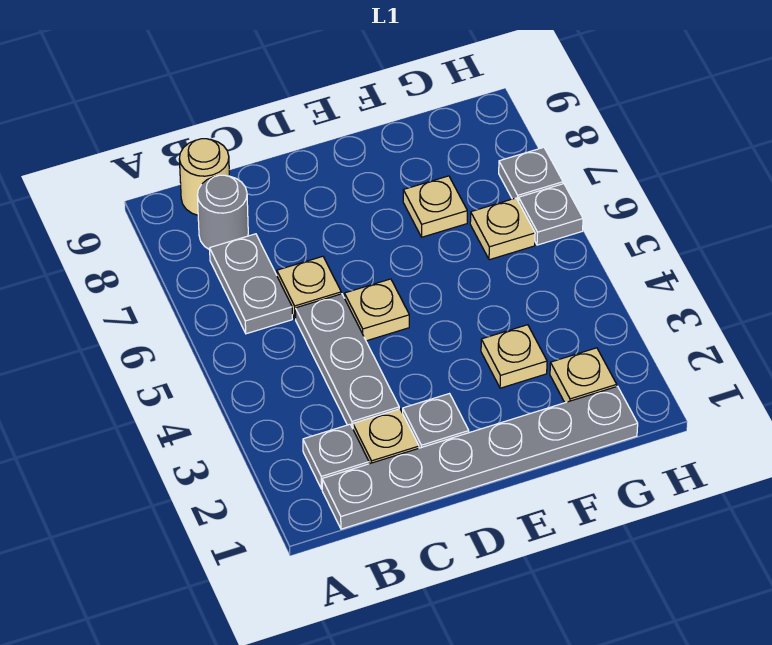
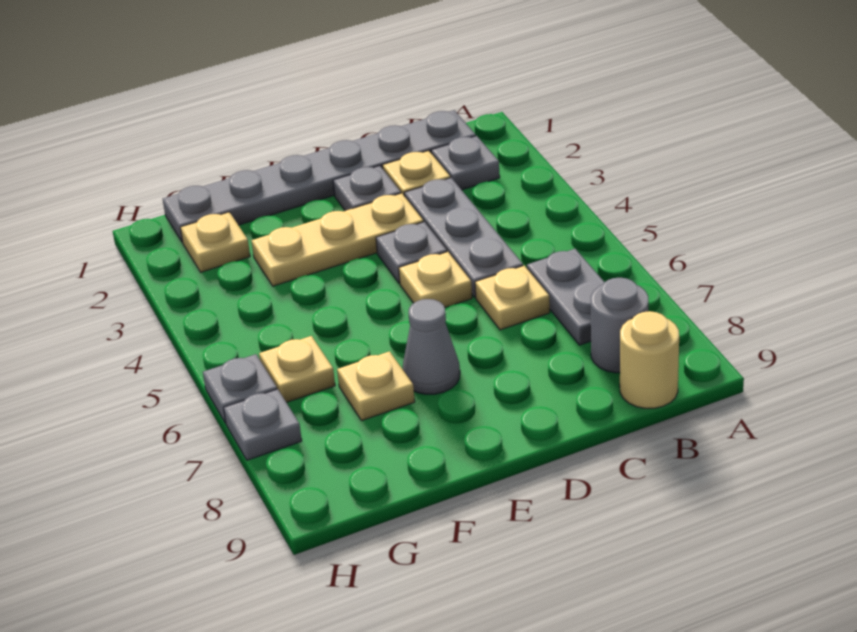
none -> grey plate D4 level 1
none -> grey cone E7 level 1
tan plate F3 level 1 -> tan plate D3:F3 level 1

